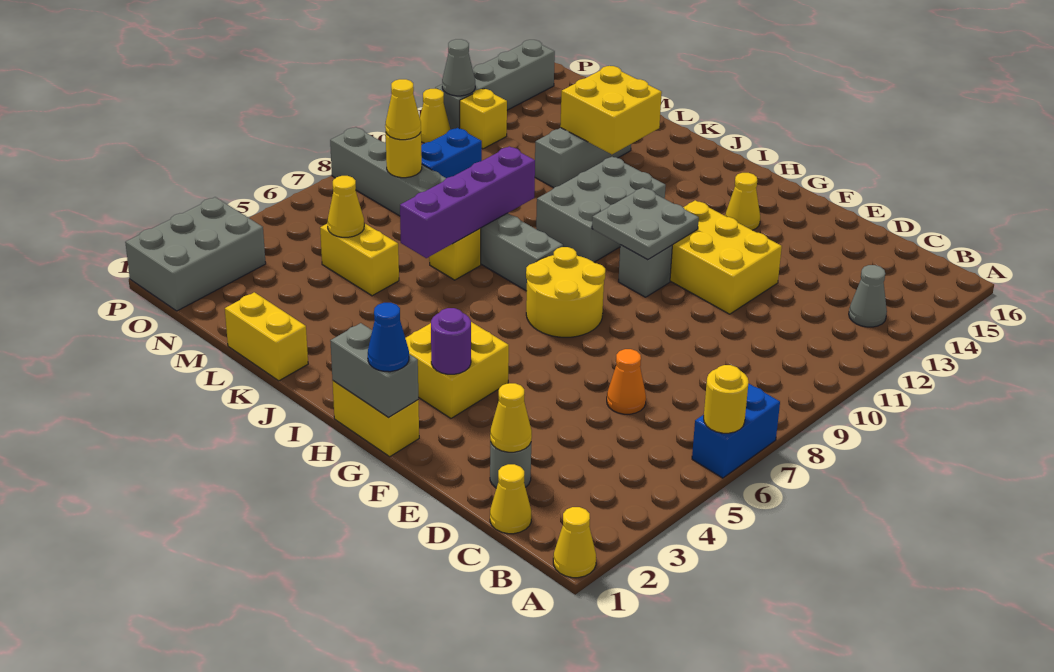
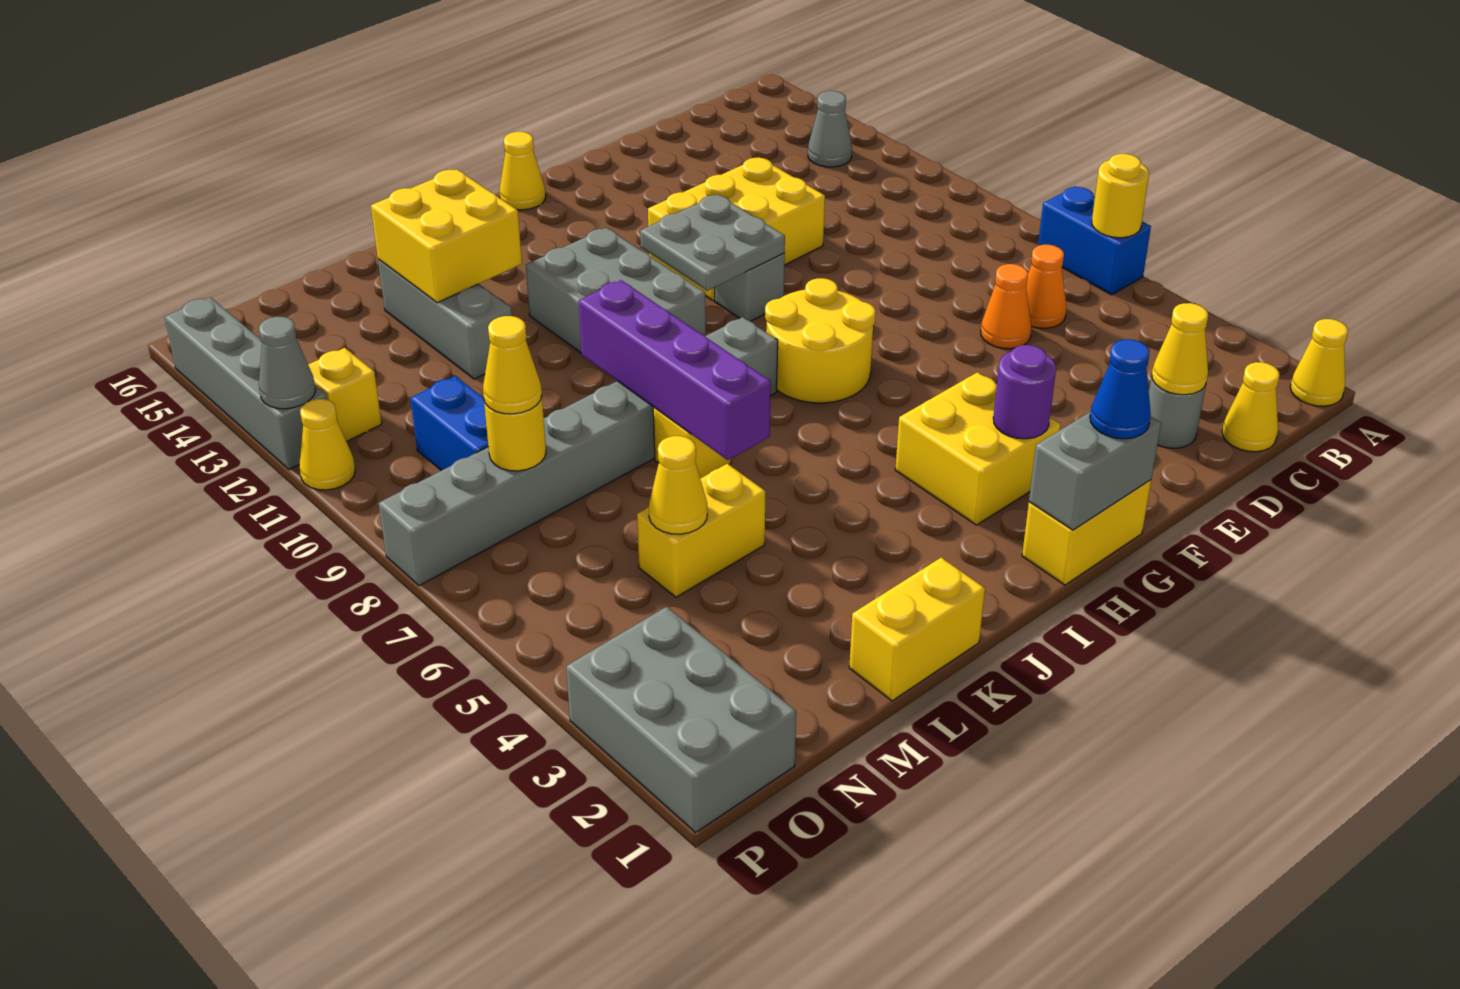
none -> orange cone C6 level 1
yellow cone G14 level 1 -> yellow cone H16 level 1

